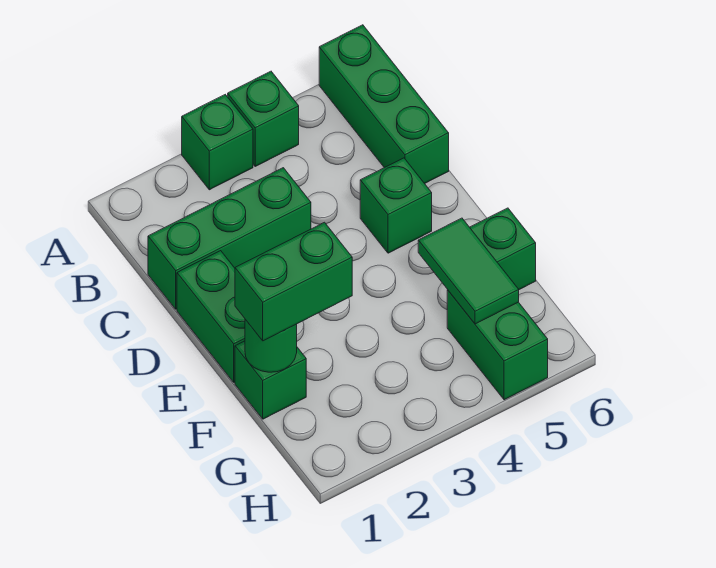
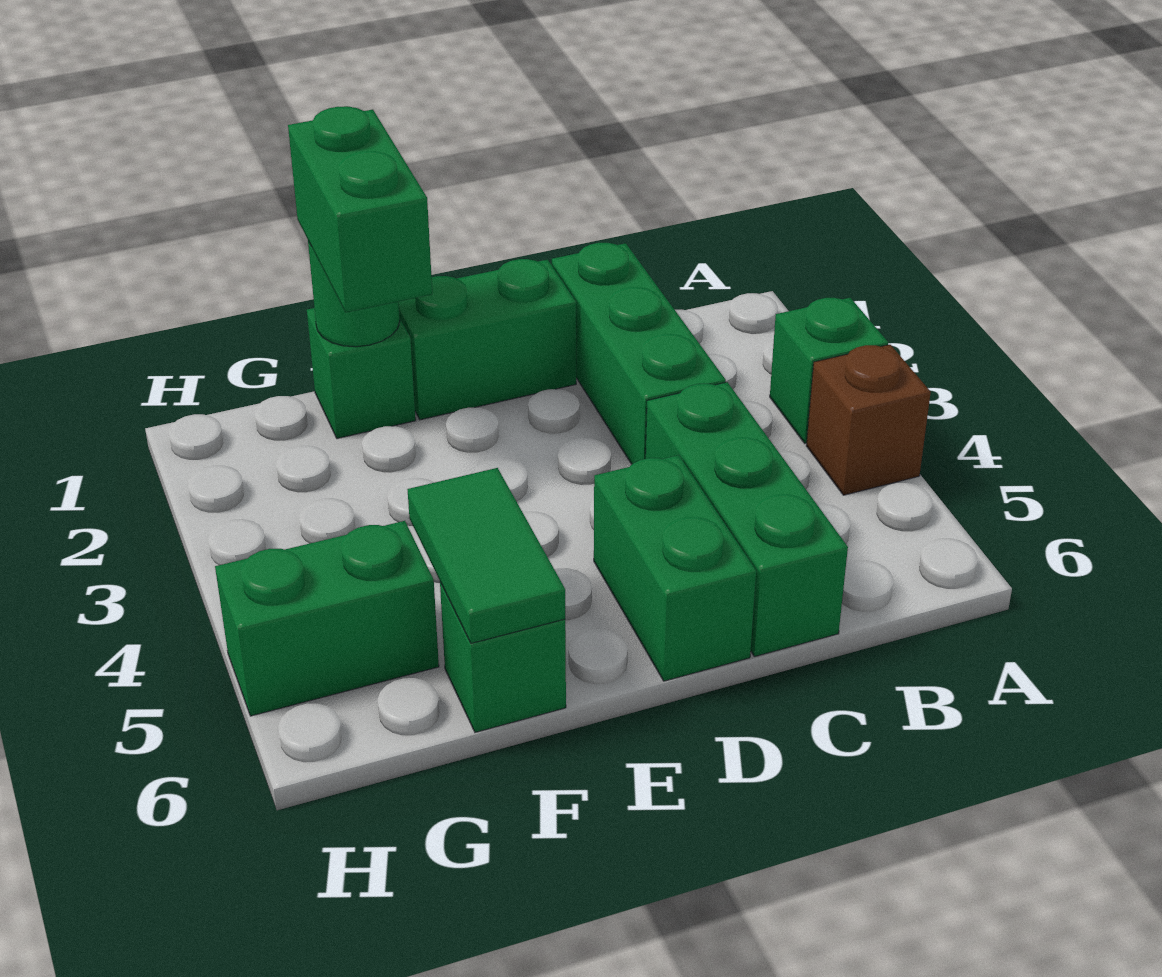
green brick A4 level 1 -> brown brick A4 level 1
green brick A6:C6 level 1 -> green brick C4:C6 level 1
green brick D5 level 1 -> green brick D5:D6 level 1
green tile F5:G5 level 2 -> green tile F5:F6 level 2

